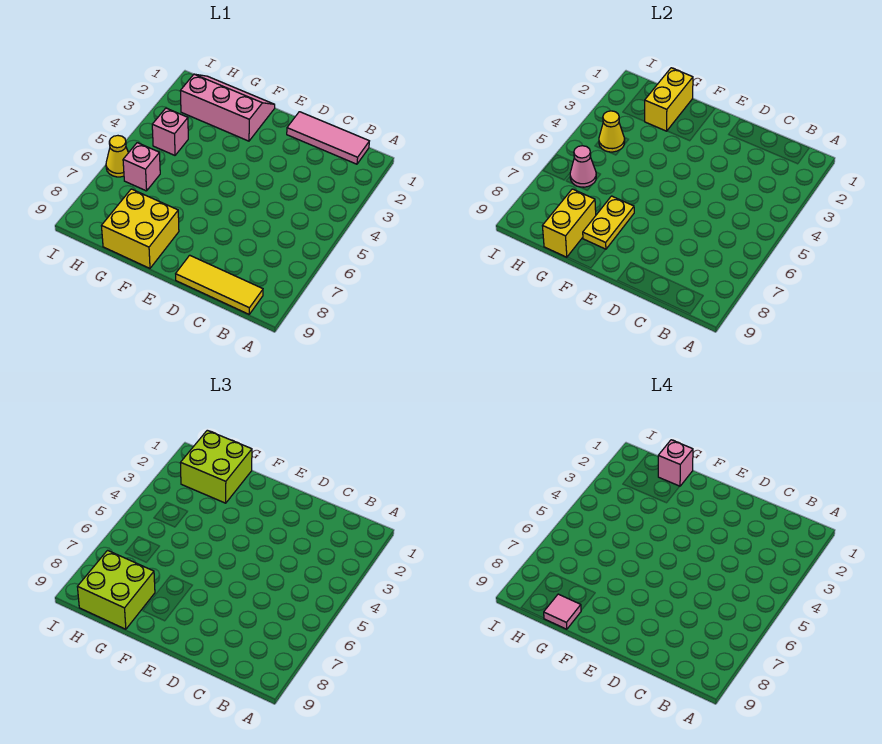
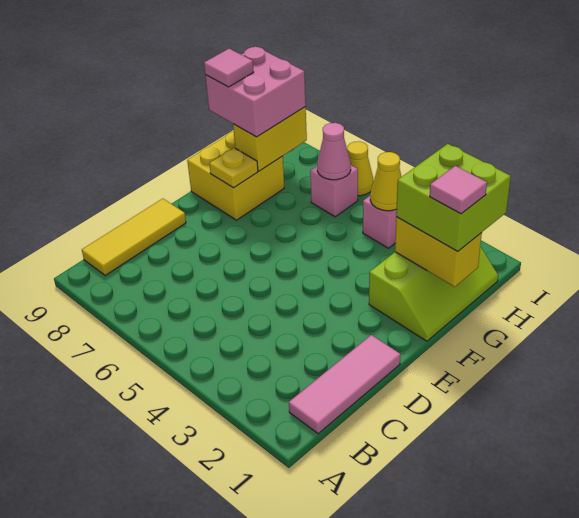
pink slope F1:H2 level 1 top 2 -> lime slope F1:H2 level 1 top 2
yellow plate F7:F8 level 2 -> yellow plate F8 level 2
pink brick G1 level 4 -> pink tile G1 level 4
yellow brick G8:G9 level 2 -> yellow brick G8:H8 level 2
lime brick G8:H9 level 3 -> pink brick G8:H9 level 3

